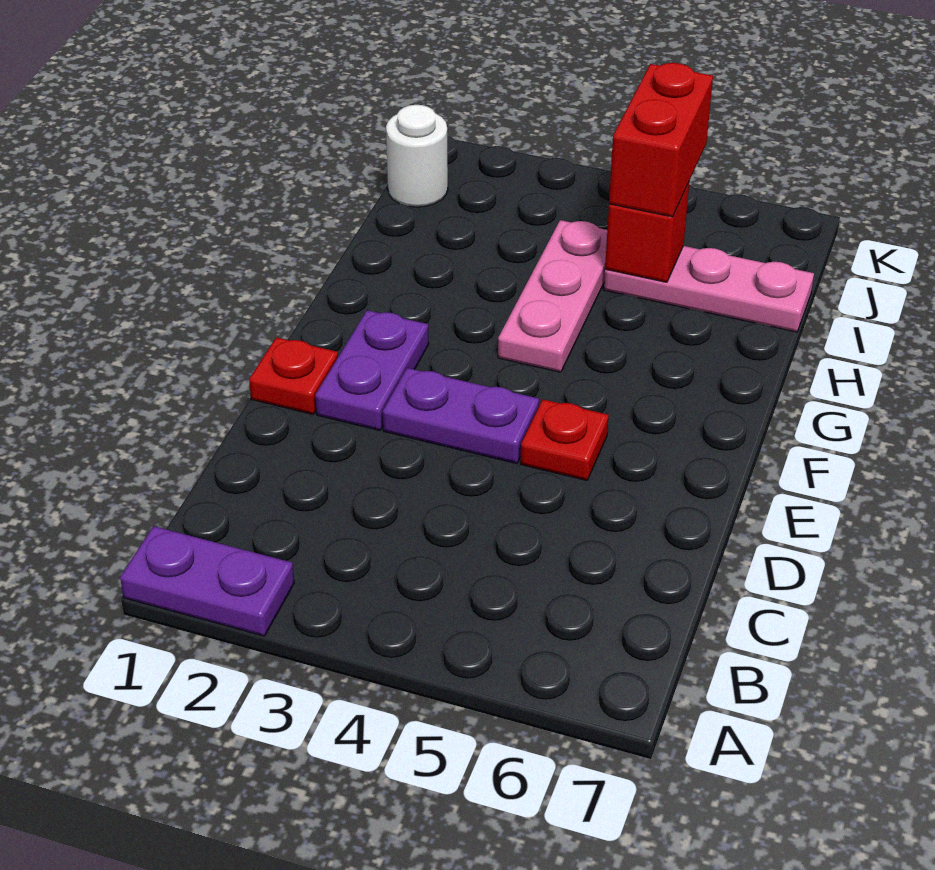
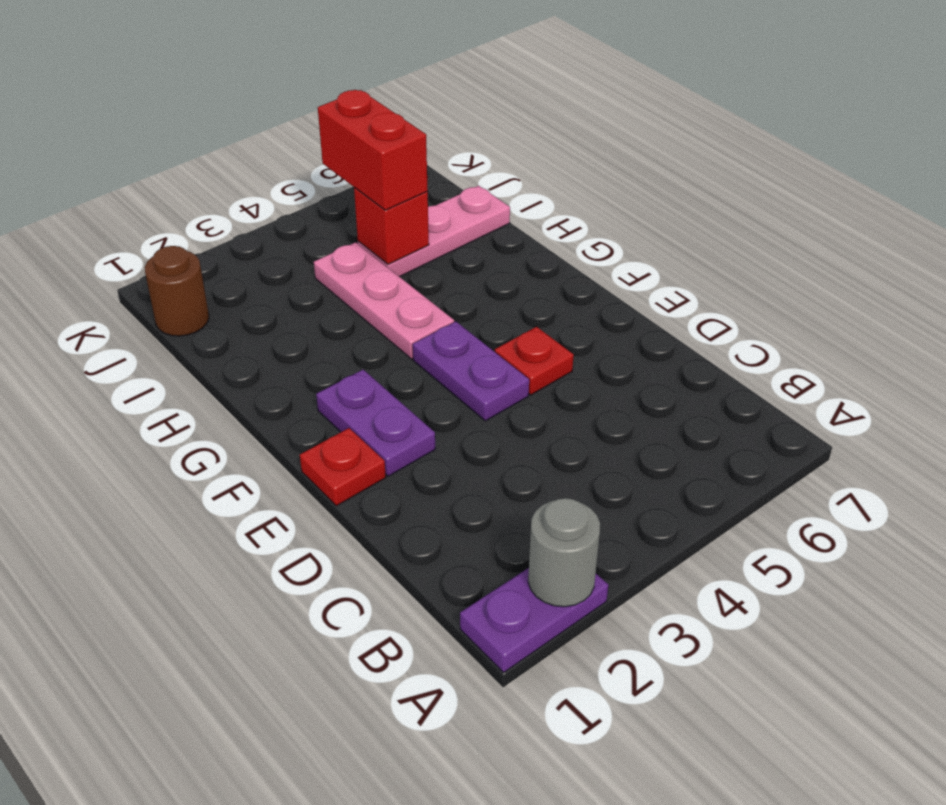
none -> grey round brick A2 level 2
purple plate E3:E4 level 1 -> purple plate E4:F4 level 1
white round brick J1 level 1 -> brown round brick J1 level 1

